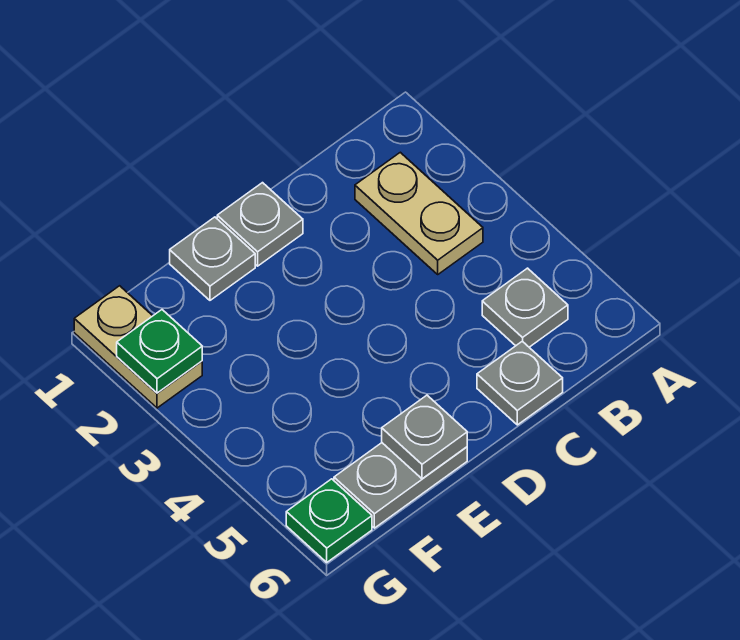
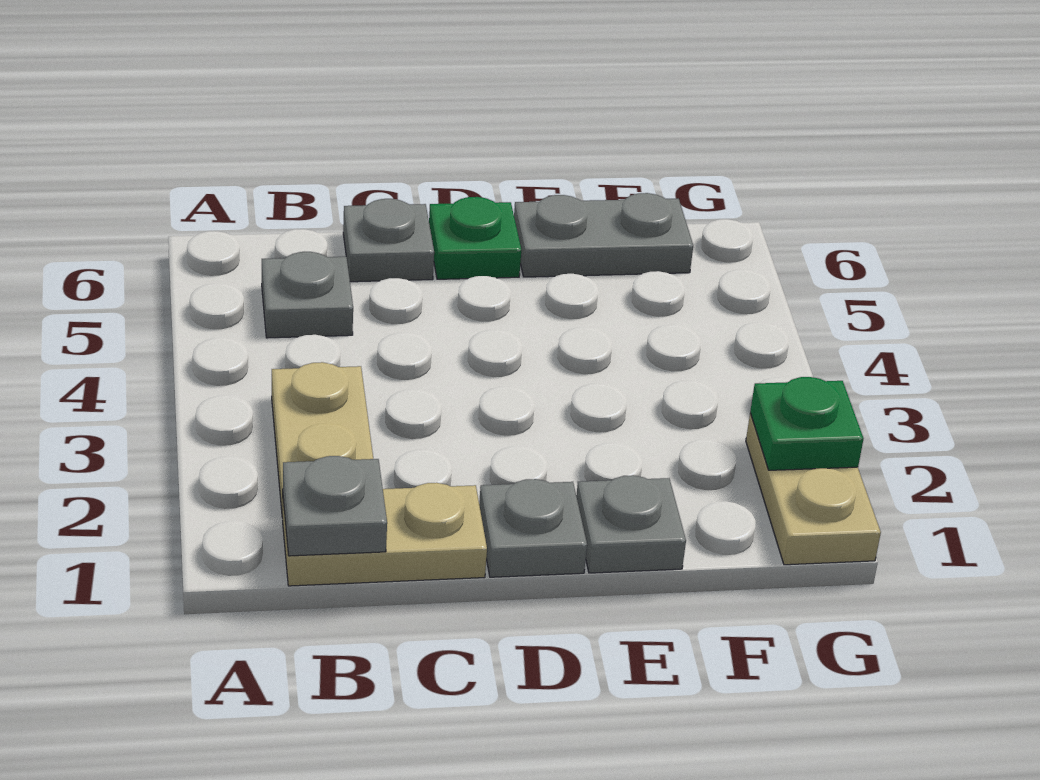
none -> tan plate B1:C1 level 1
grey plate E6 level 2 -> grey plate B1 level 2
green plate G6 level 1 -> green plate D6 level 1

